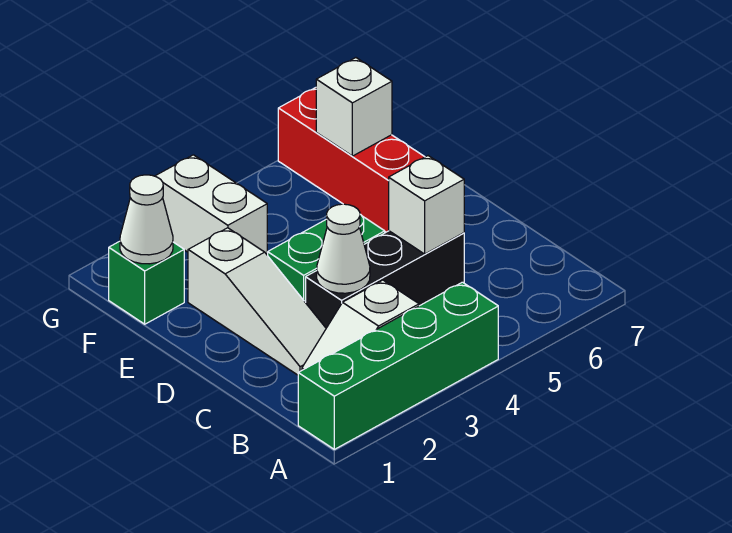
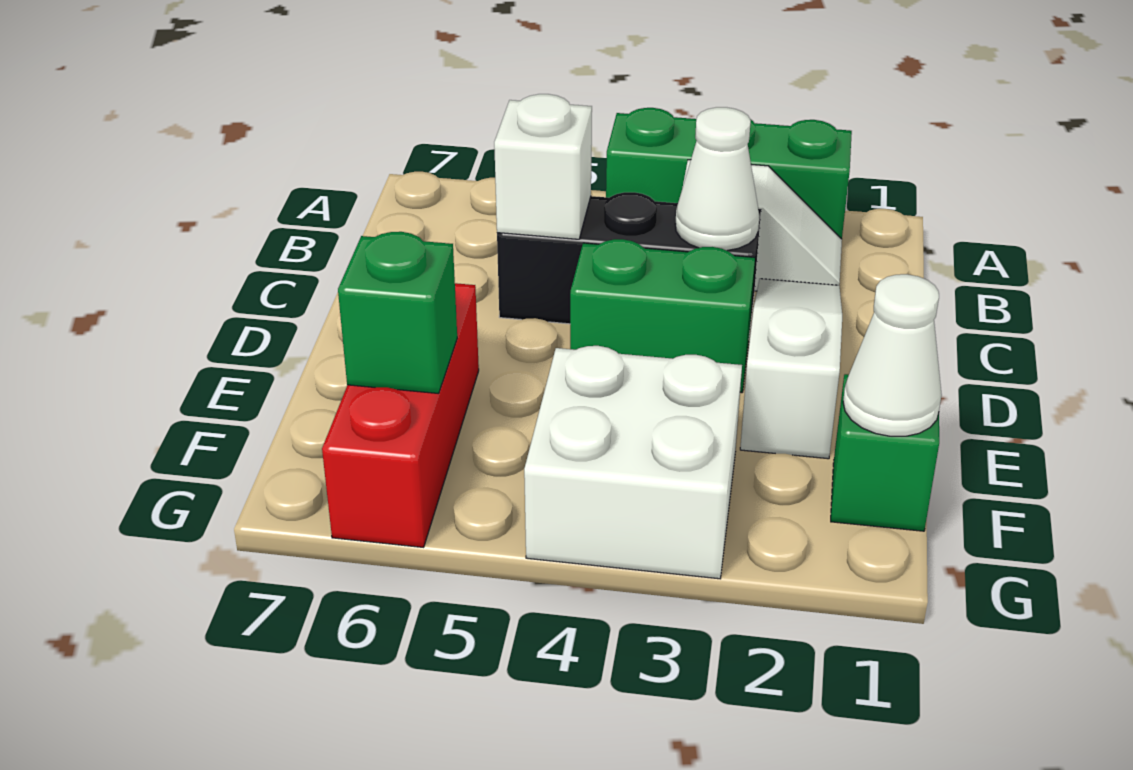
green brick A1:A4 level 1 -> green brick A2:A4 level 1
white brick F3:G3 level 1 -> white brick F3:G4 level 1
white brick F6 level 2 -> green brick F6 level 2

